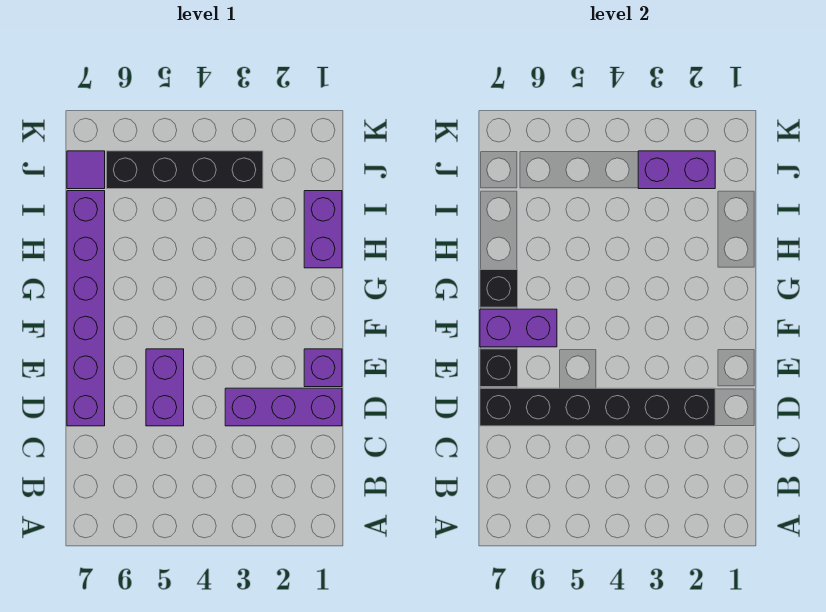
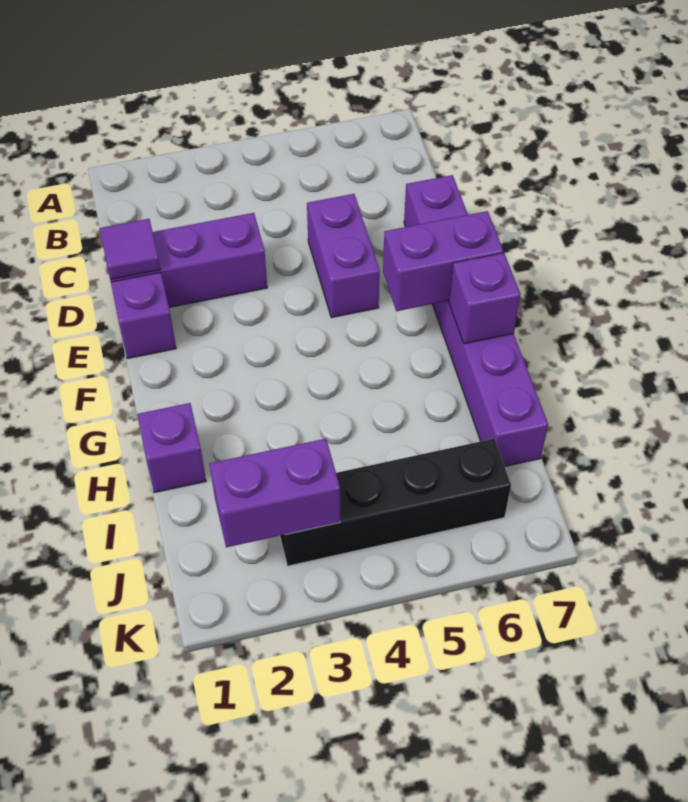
black brick D2:D7 level 2 -> none
black brick E7 level 2 -> none
black brick G7 level 2 -> purple brick G7 level 2
purple brick H1:I1 level 1 -> purple brick H1 level 1
purple tile J7 level 1 -> purple tile D1 level 2

